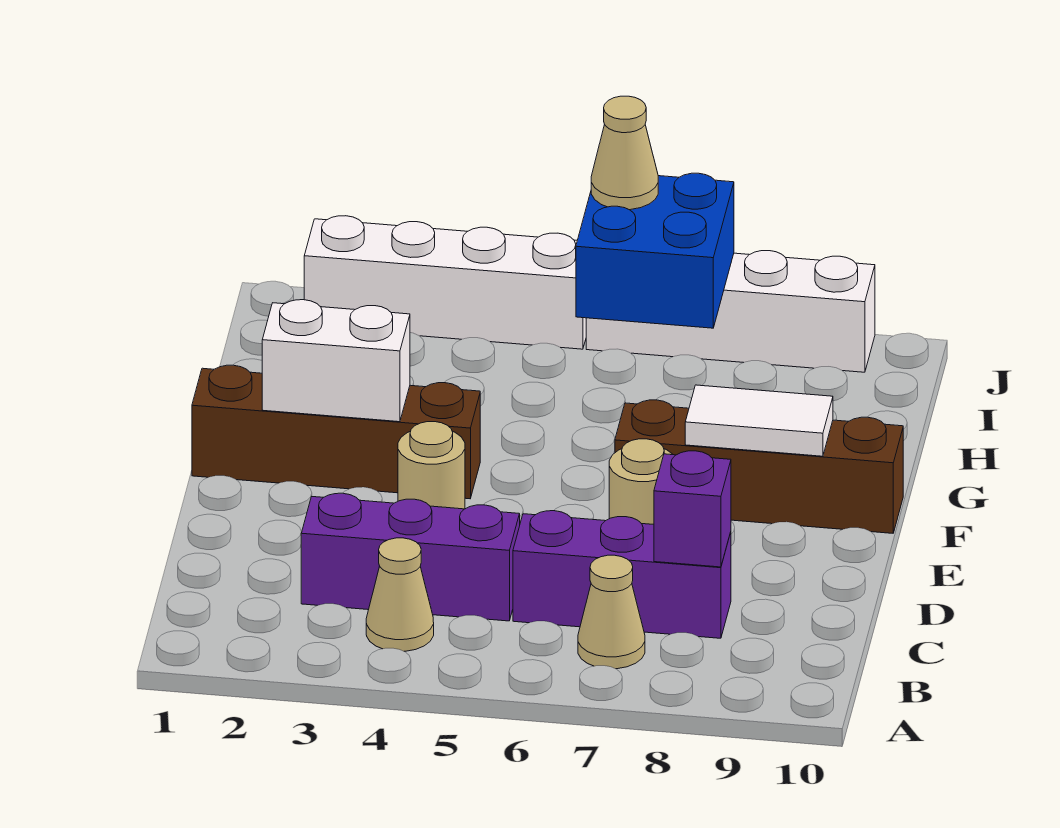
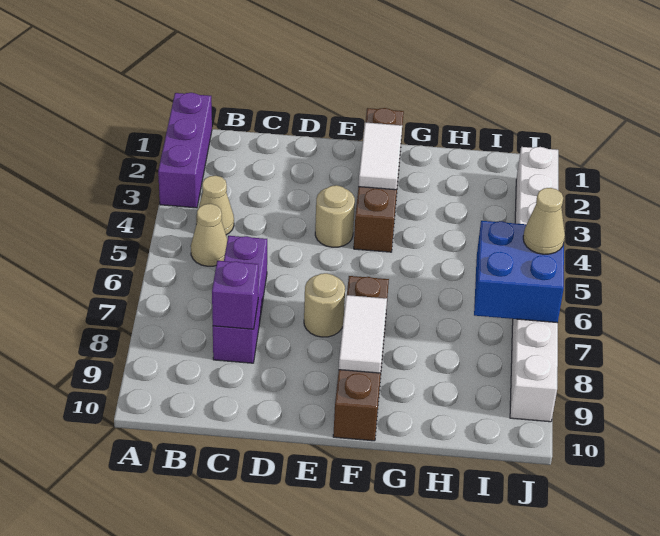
tan cone B7 level 1 -> tan cone B5 level 1
purple brick C3:C5 level 1 -> purple brick A1:A3 level 1
white brick F2:F3 level 2 -> white tile F2:F3 level 2

